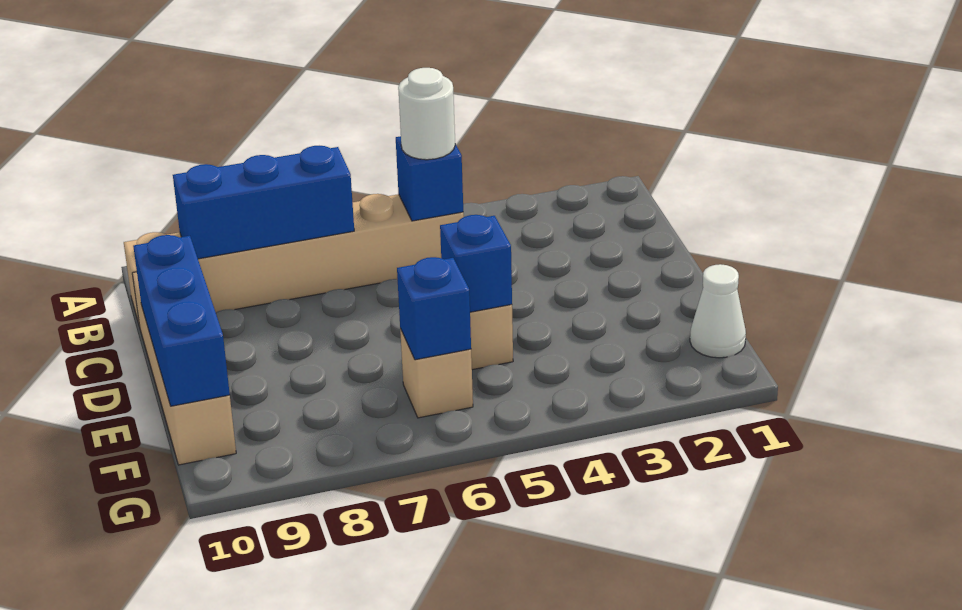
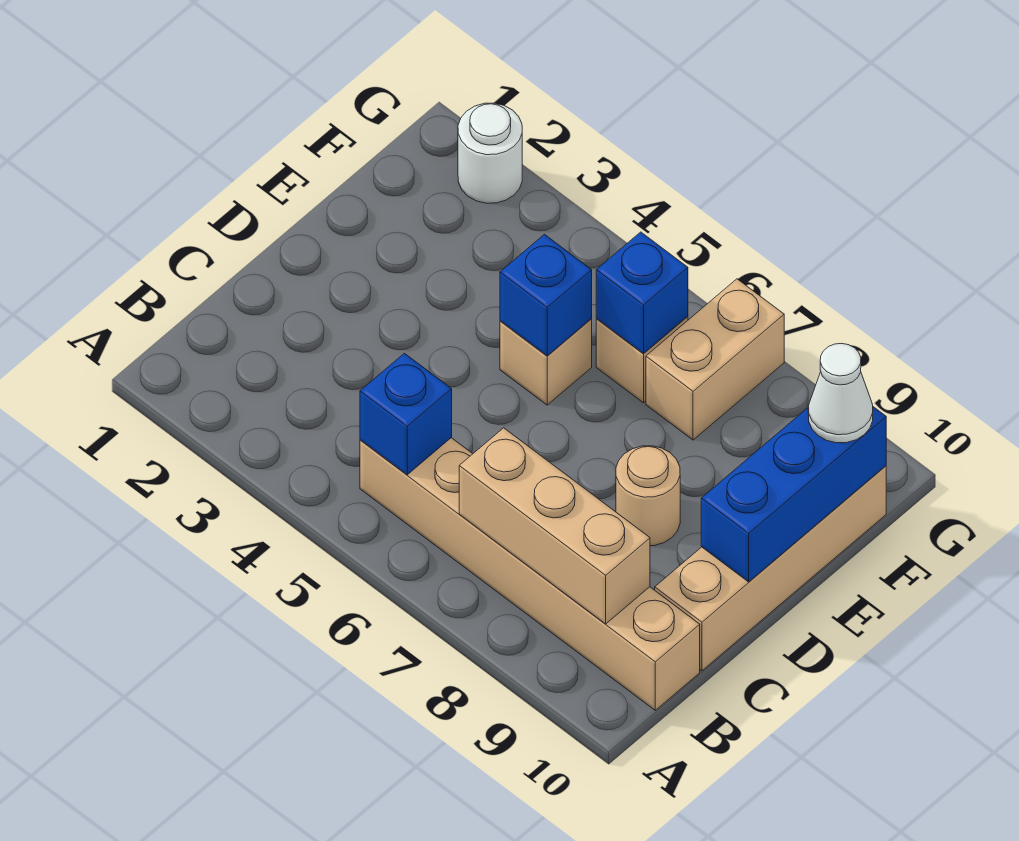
white round brick B5 level 3 -> white round brick G2 level 1
blue brick B7:B9 level 2 -> tan brick B7:B9 level 2
none -> tan round brick D8 level 1
white cone F1 level 1 -> white cone F10 level 3
none -> tan brick F7:G7 level 1

